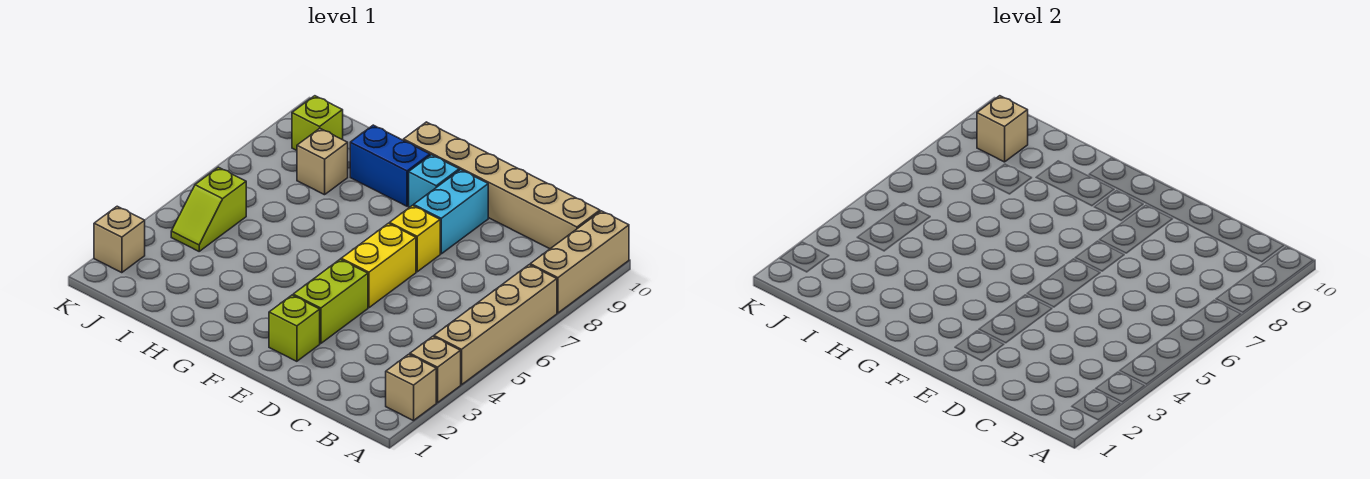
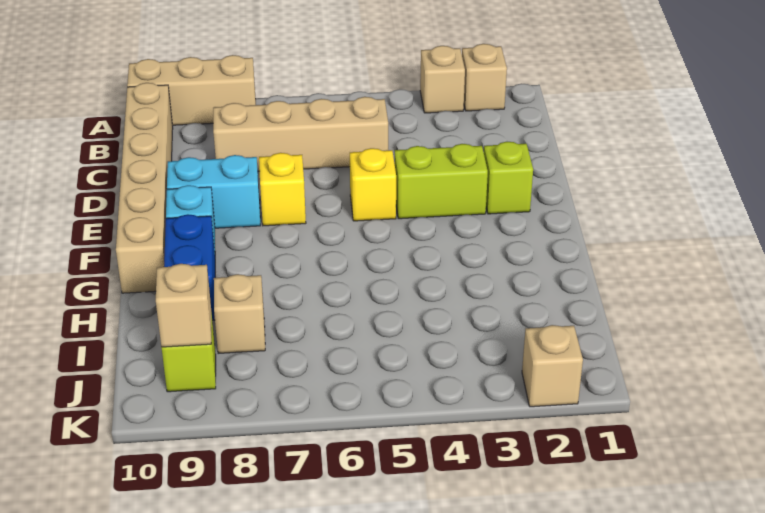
tan brick A4:A7 level 1 -> tan brick C5:C8 level 1
yellow brick E5:E6 level 1 -> yellow brick E5 level 1
lime slope J4:J5 level 1 top 5 -> none

